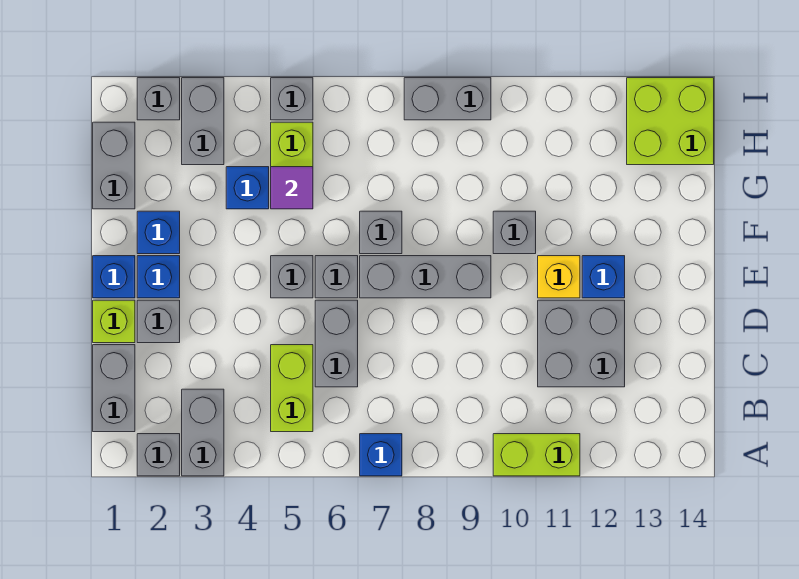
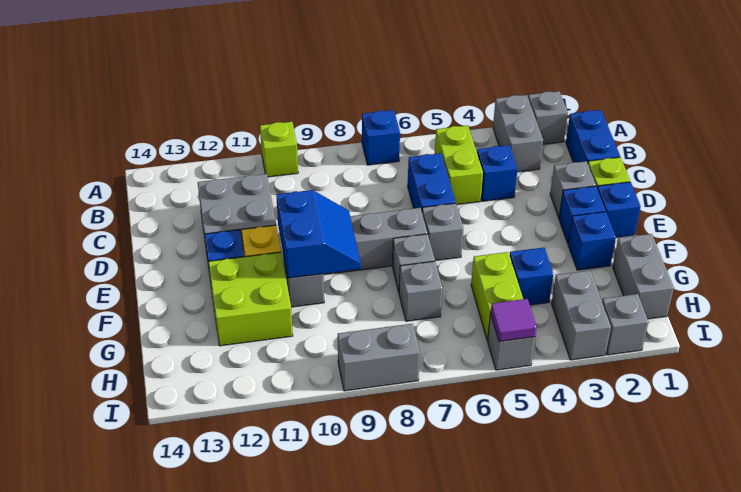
lime brick A10:A11 level 1 -> lime brick A10 level 1
grey brick B1:C1 level 1 -> blue brick B1:C1 level 1
none -> blue brick C4 level 1
grey brick C6:D6 level 1 -> blue brick C6:D6 level 1
grey brick E5 level 1 -> grey brick G7 level 1
none -> blue slope E9:F10 level 2 top 10
purple tile G5 level 2 -> purple tile I5 level 2
lime brick H13:I14 level 1 -> lime brick F11:G12 level 1

